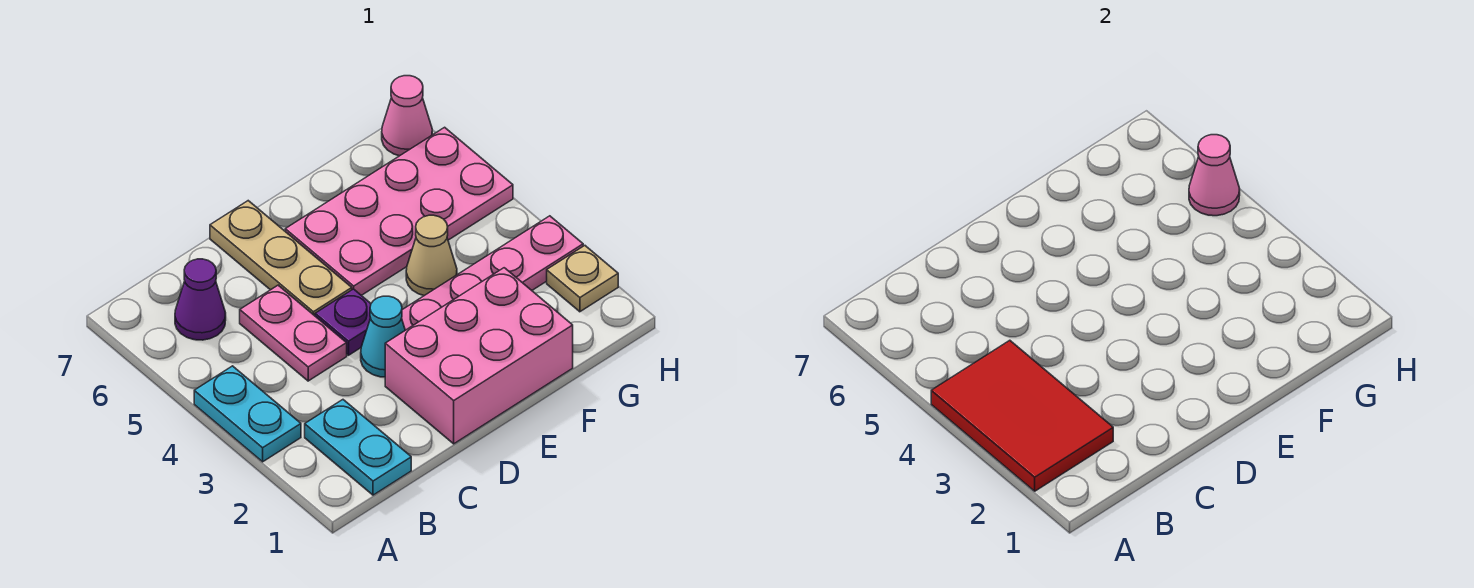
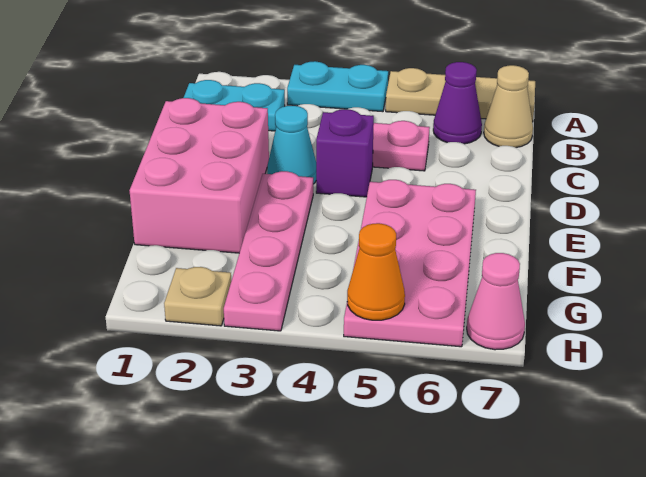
red tile A2:B4 level 2 -> none
purple plate D4 level 1 -> purple brick D4 level 1
tan plate D5:D7 level 1 -> tan plate A5:A7 level 1
tan cone F4 level 1 -> tan cone B7 level 1
pink cone H5 level 2 -> orange cone H5 level 2

